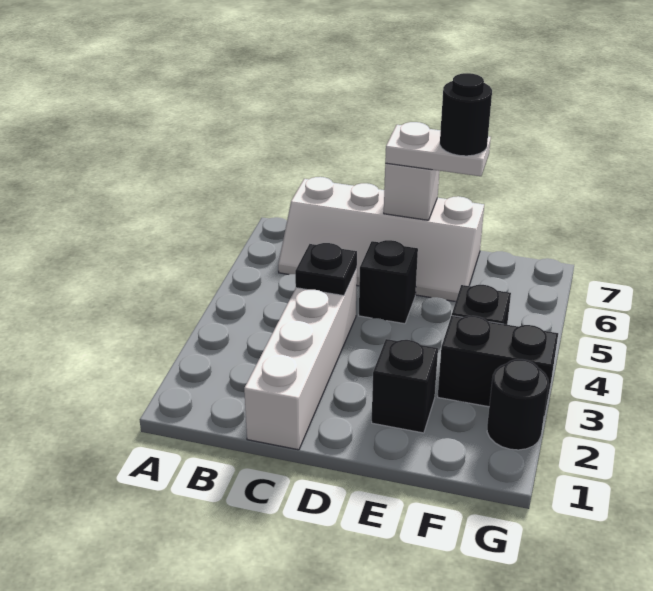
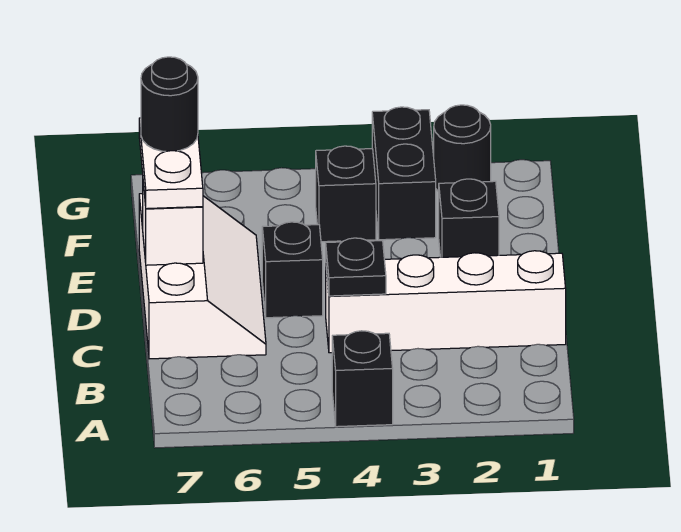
none -> black brick A4 level 1
white slope B6:E7 level 1 top 7 -> white slope C6:E7 level 1 top 7

